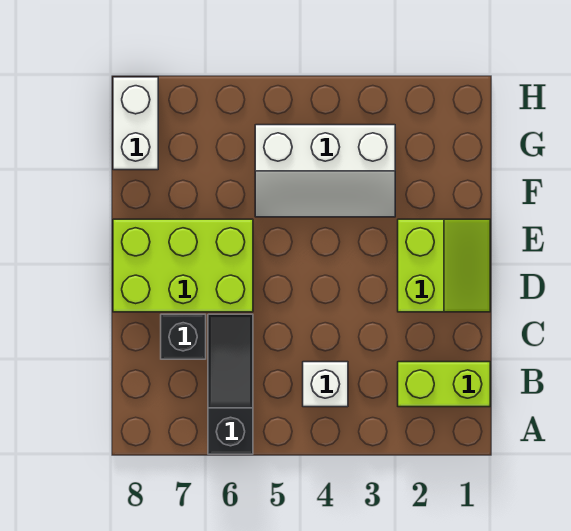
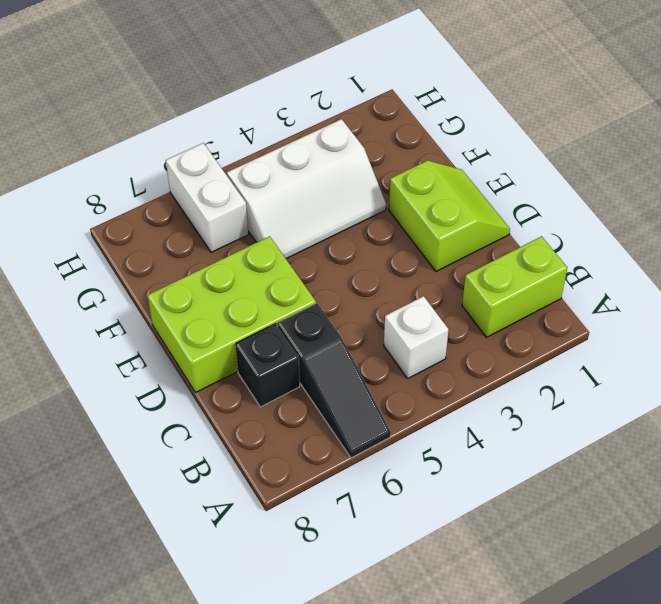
black slope A6:C6 level 1 top A -> black slope A6:C6 level 1 top C
white brick G8:H8 level 1 -> white brick G6:H6 level 1

